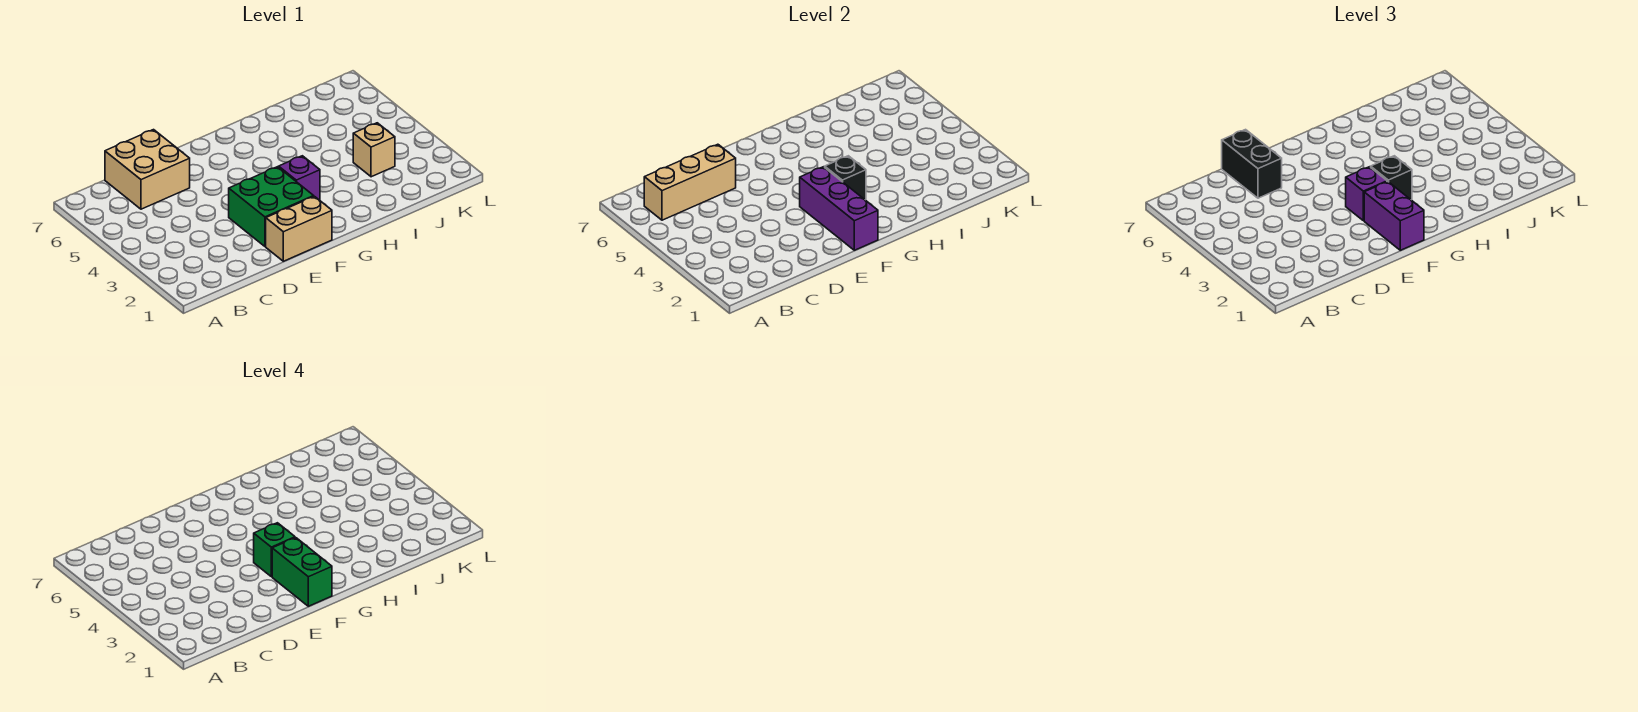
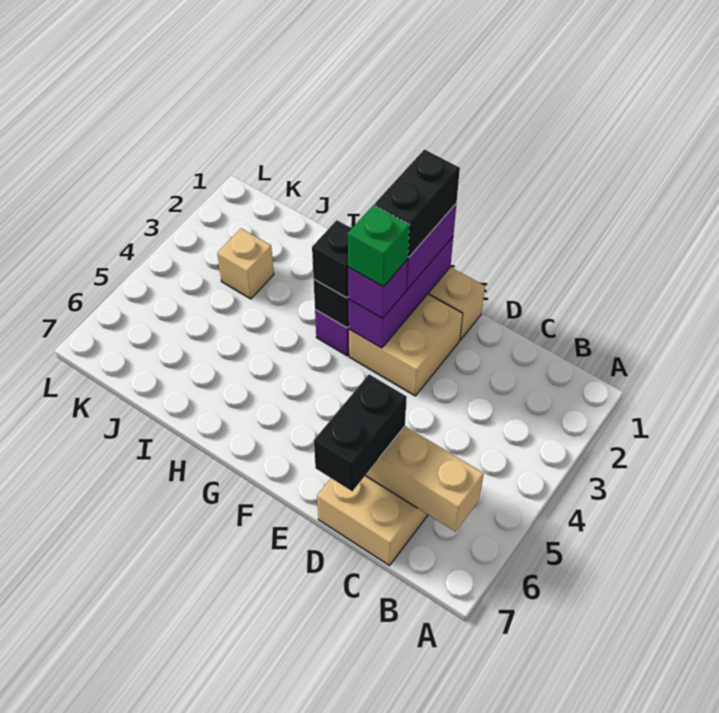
green brick E2:F3 level 1 -> tan brick E2:F3 level 1
green brick F1:F2 level 4 -> black brick F1:F2 level 4

